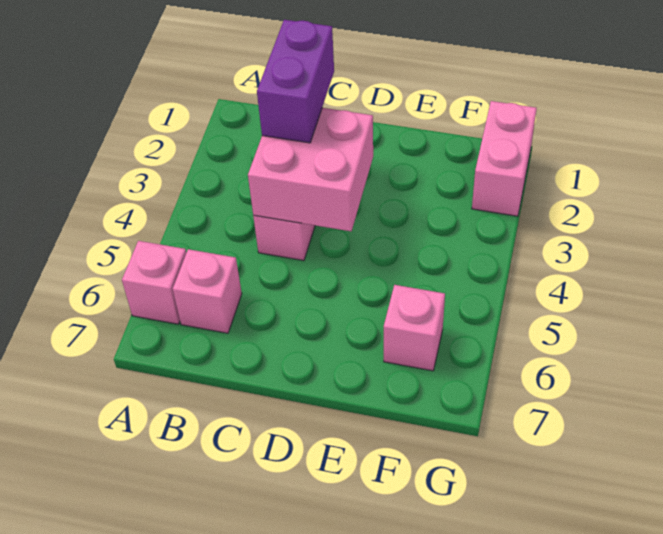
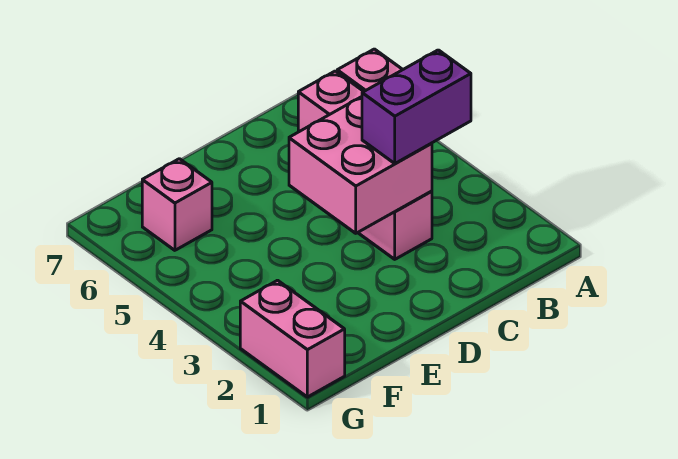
purple brick C2:C3 level 3 -> purple brick B3:C3 level 3

